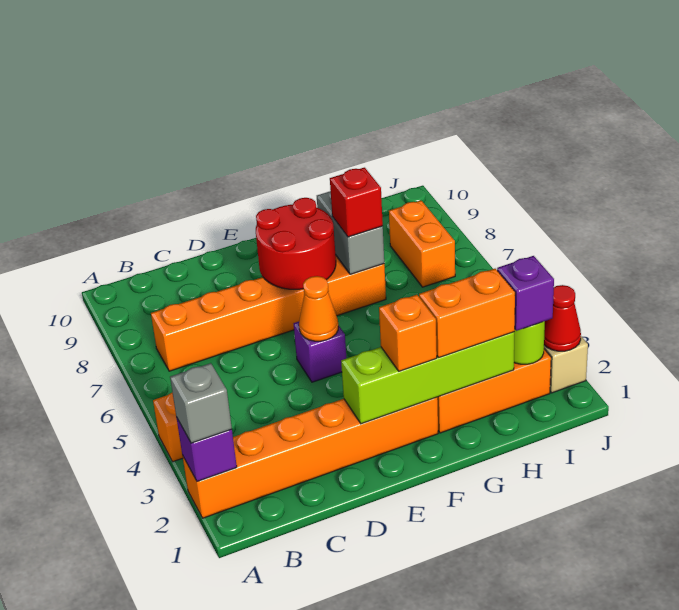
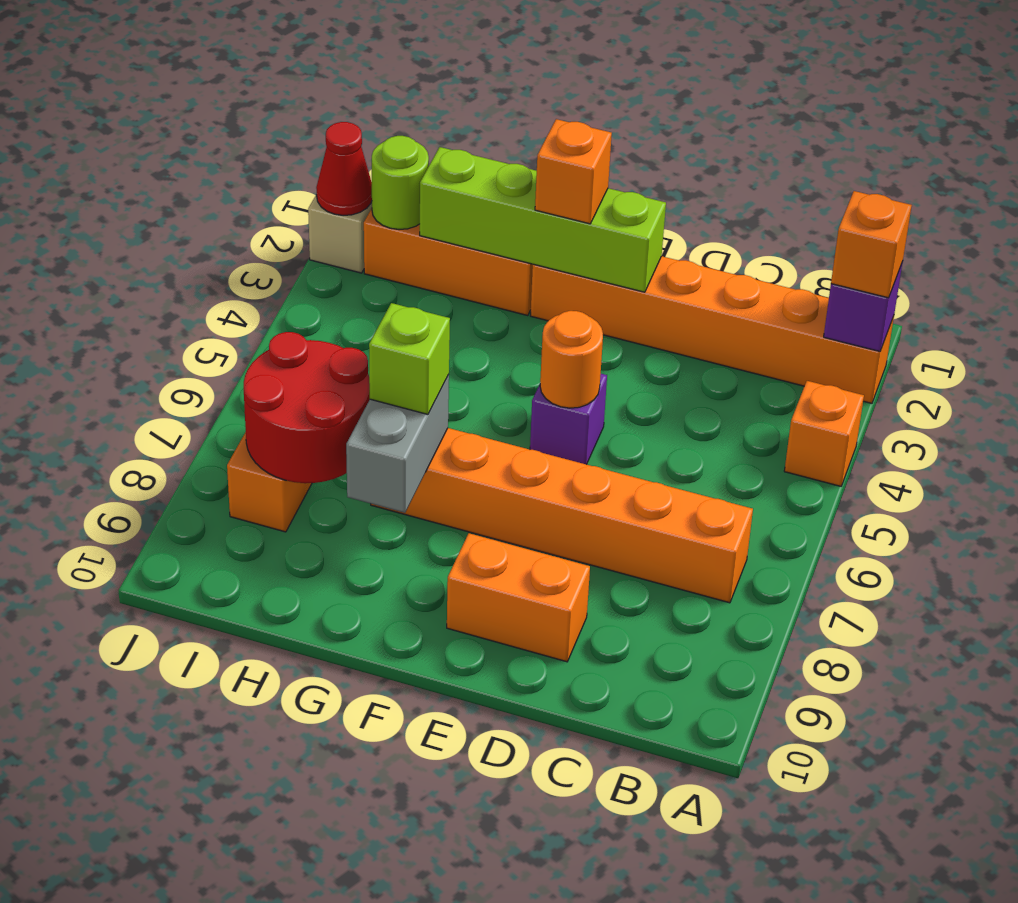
grey brick A2 level 3 -> orange brick A2 level 3
orange cone E5 level 2 -> orange round brick E5 level 2
red round brick E7:F8 level 2 -> red round brick H7:I8 level 2
orange brick G2:H2 level 3 -> orange brick D9:E9 level 1
red brick G7 level 3 -> lime brick G7 level 3
purple brick I2 level 3 -> none

